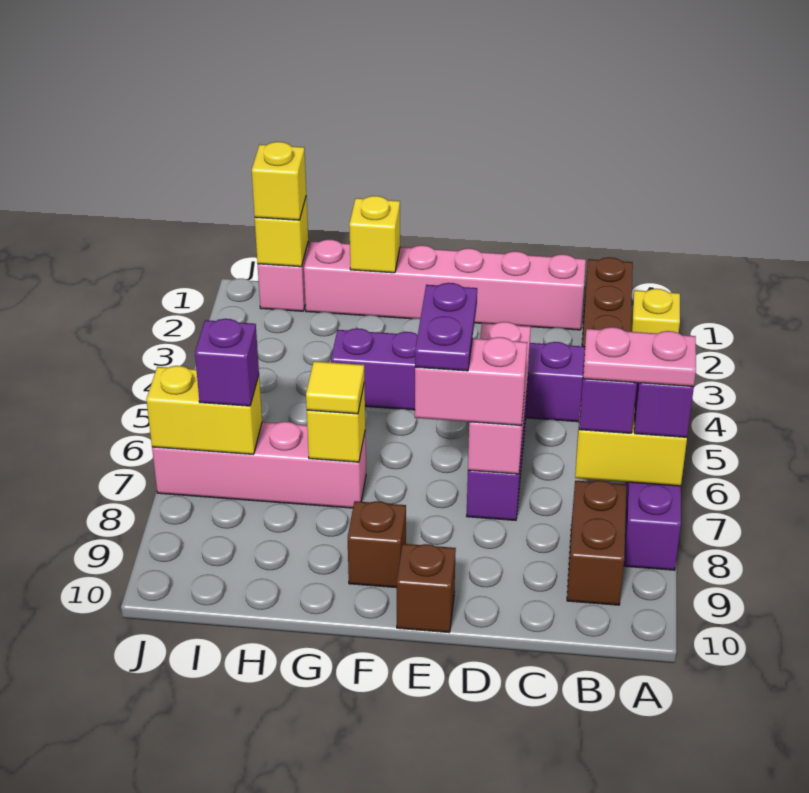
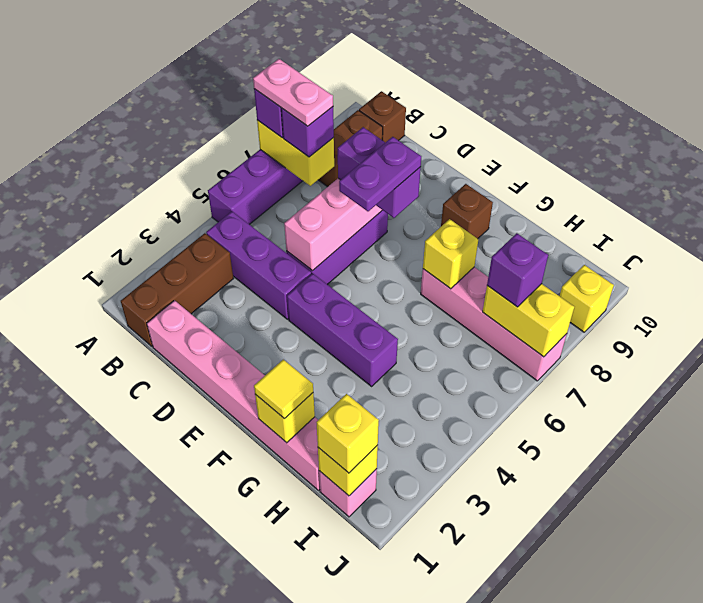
yellow brick A2 level 1 -> yellow brick J9 level 1
pink brick D7:E7 level 3 -> purple brick D7:E7 level 3
brown brick E10 level 1 -> brown brick B10 level 1
yellow tile G7 level 3 -> yellow tile G1 level 3

